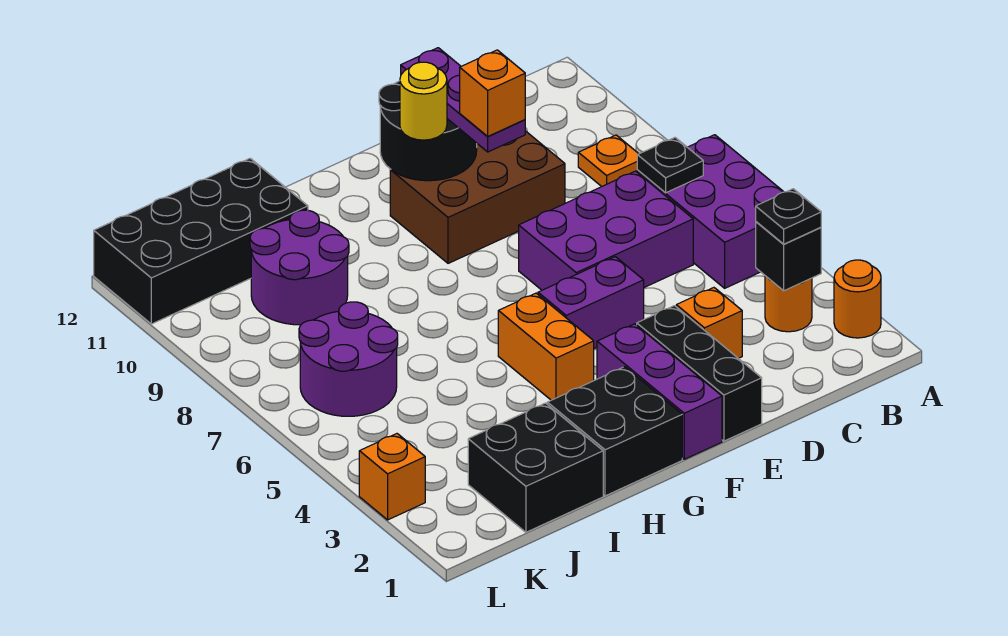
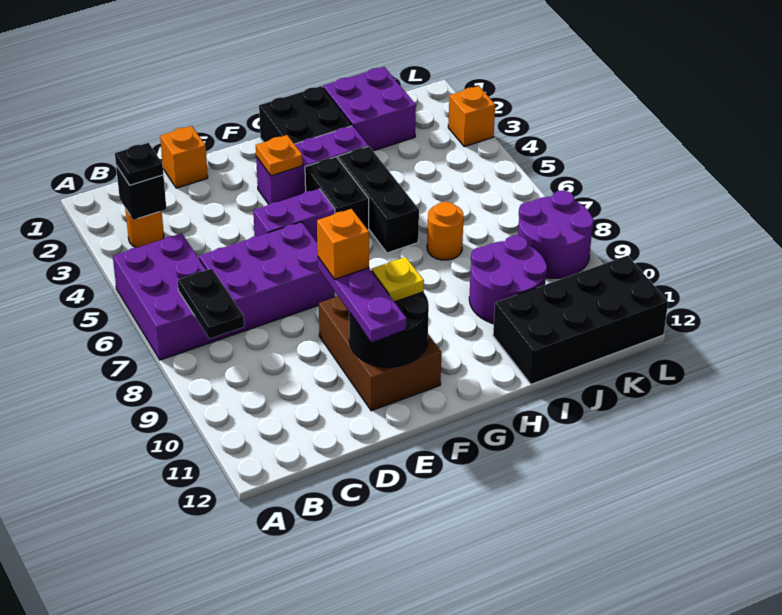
orange round brick A2 level 1 -> orange round brick I7 level 1
black plate B7 level 2 -> black plate B7:B8 level 2
orange plate B9 level 1 -> orange plate F3 level 2
orange brick D3 level 1 -> orange brick D1 level 1
brown brick D9:F10 level 1 -> brown brick E9:F11 level 1
black brick E1:E3 level 1 -> black brick H4:H6 level 1
purple brick F1:F3 level 1 -> purple brick F3:H3 level 1
yellow round brick F10 level 3 -> yellow plate F10 level 3
orange brick G4:G5 level 1 -> black brick G4:G5 level 1
black brick I1:J2 level 1 -> purple brick I1:J2 level 1
purple round brick J6:K7 level 1 -> purple round brick K8:L9 level 1

